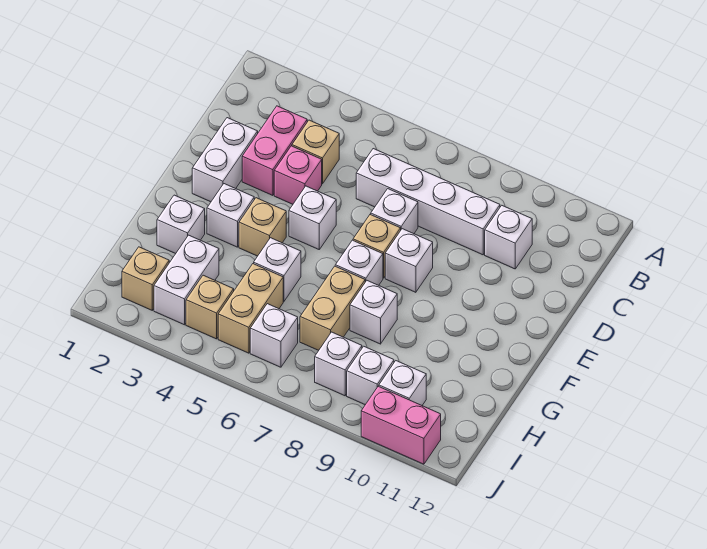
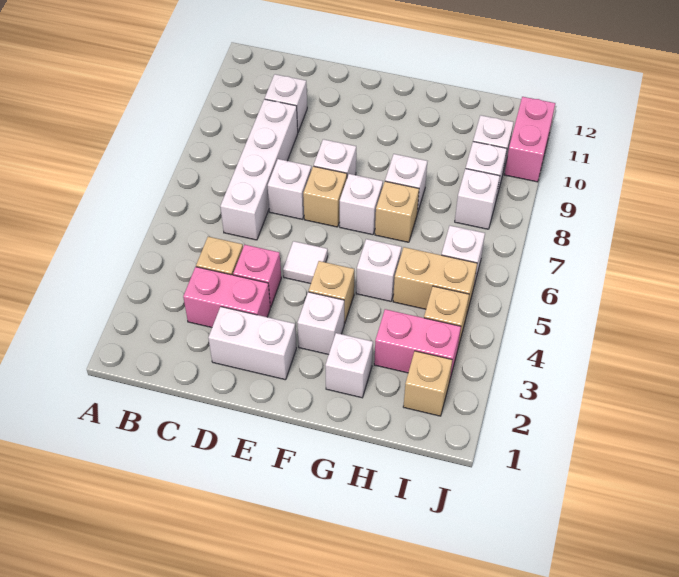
white brick E5 level 1 -> white tile E5 level 1
tan brick G7:H7 level 1 -> tan brick G7 level 1
white brick H3:I3 level 1 -> pink brick H3:I3 level 1

